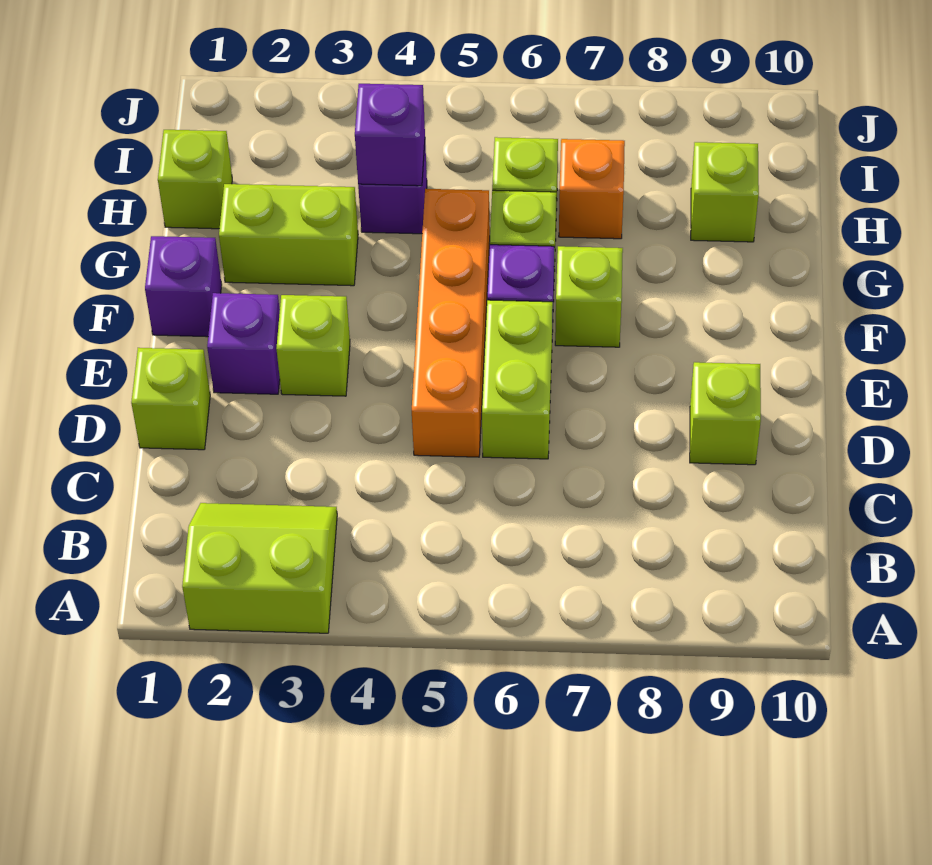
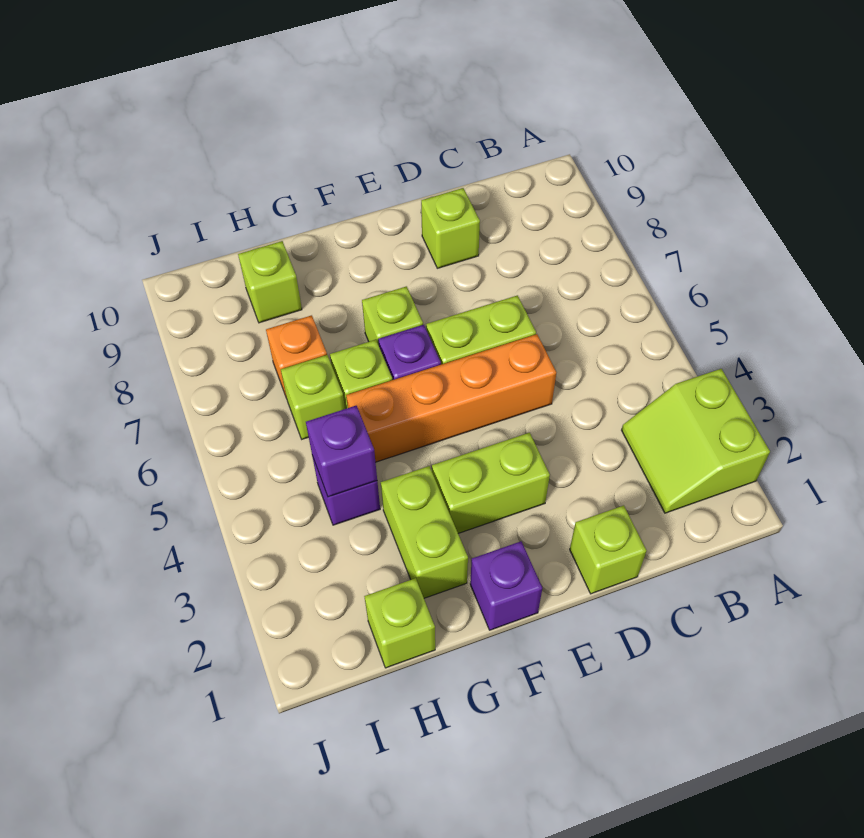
purple brick E2 level 1 -> none
lime brick E3 level 1 -> lime brick E3:F3 level 1

